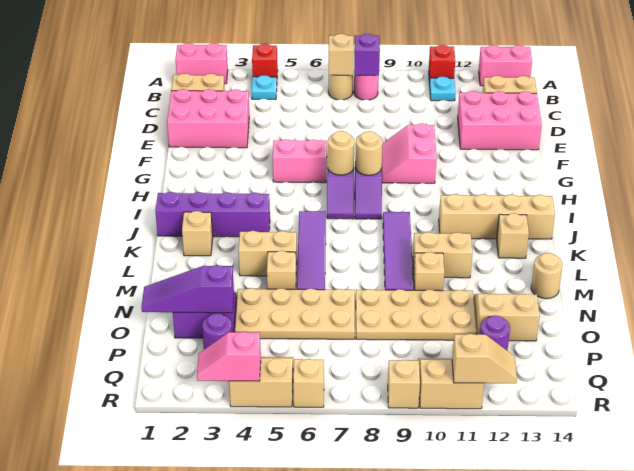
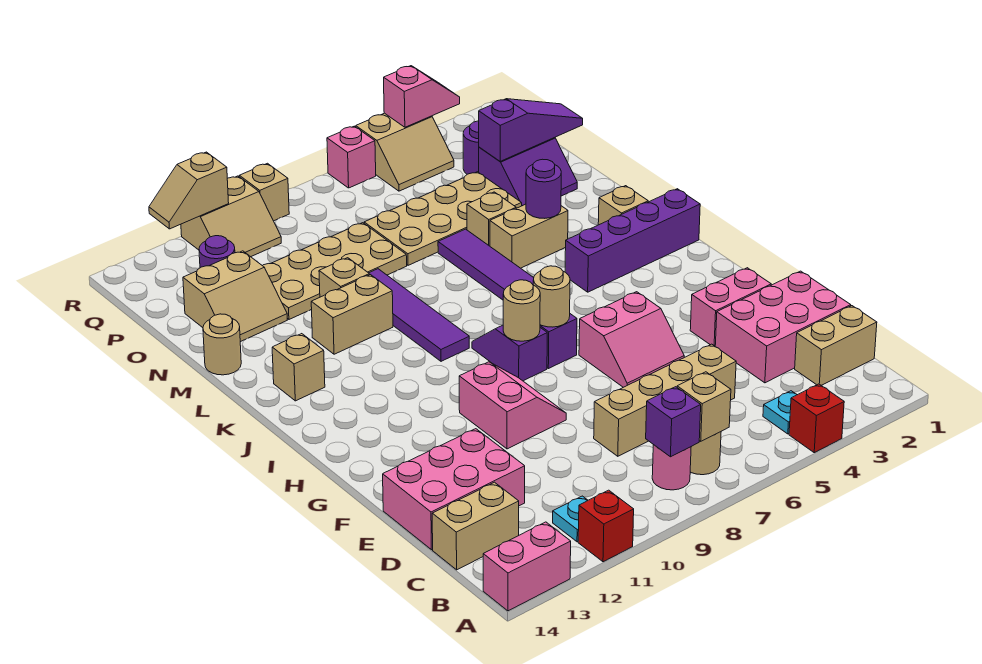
pink brick A1:A2 level 1 -> pink brick F2:F3 level 1
tan brick J11:J14 level 1 -> tan brick D5:D8 level 1
none -> purple round brick L4 level 2
tan brick R6 level 1 -> pink brick R6 level 1

